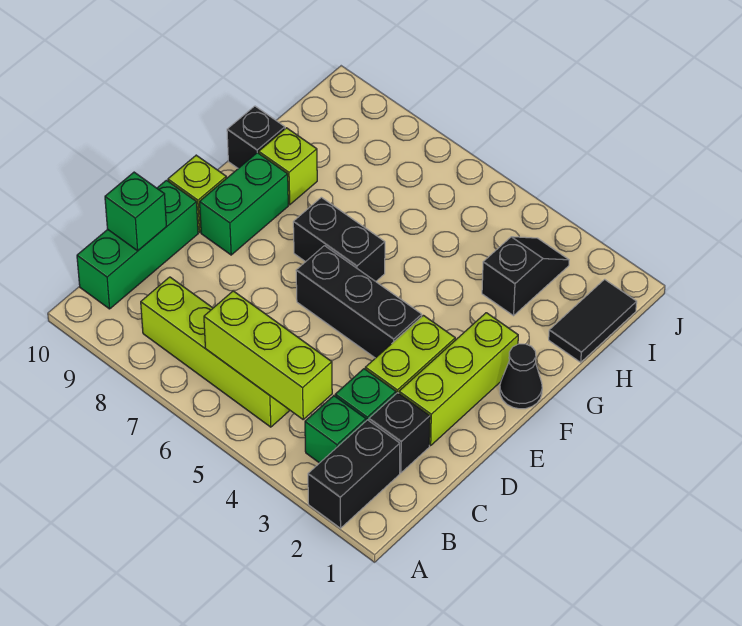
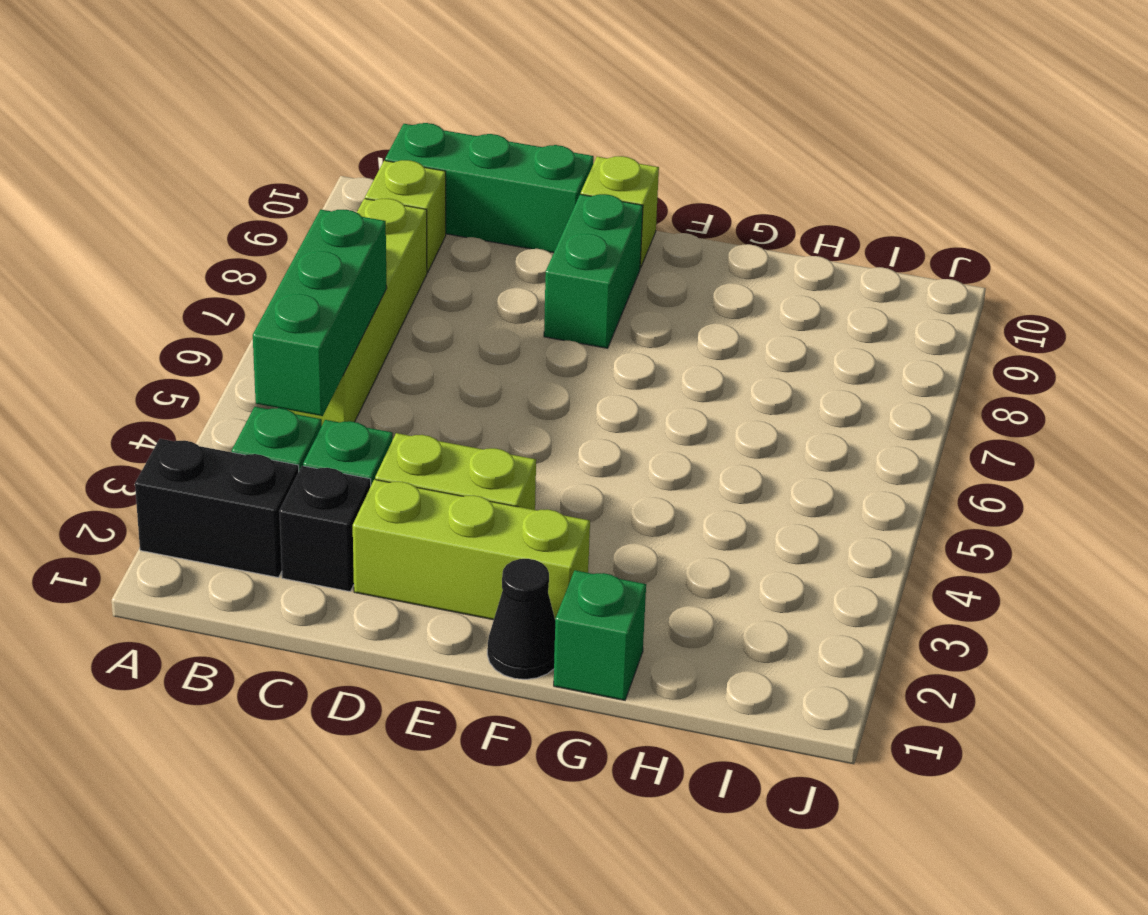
lime brick B4:B6 level 2 -> green brick B4:B6 level 2
green brick C10 level 2 -> green brick G1 level 1
black brick E4:E6 level 1 -> none
green brick E9:F9 level 1 -> green brick E8:E9 level 1
black brick F6:F7 level 1 -> none
lime brick G9 level 1 -> lime brick B9 level 1
black brick G10 level 1 -> none
black tile H1:I1 level 1 -> none
black slope H3:I3 level 1 top H -> none

